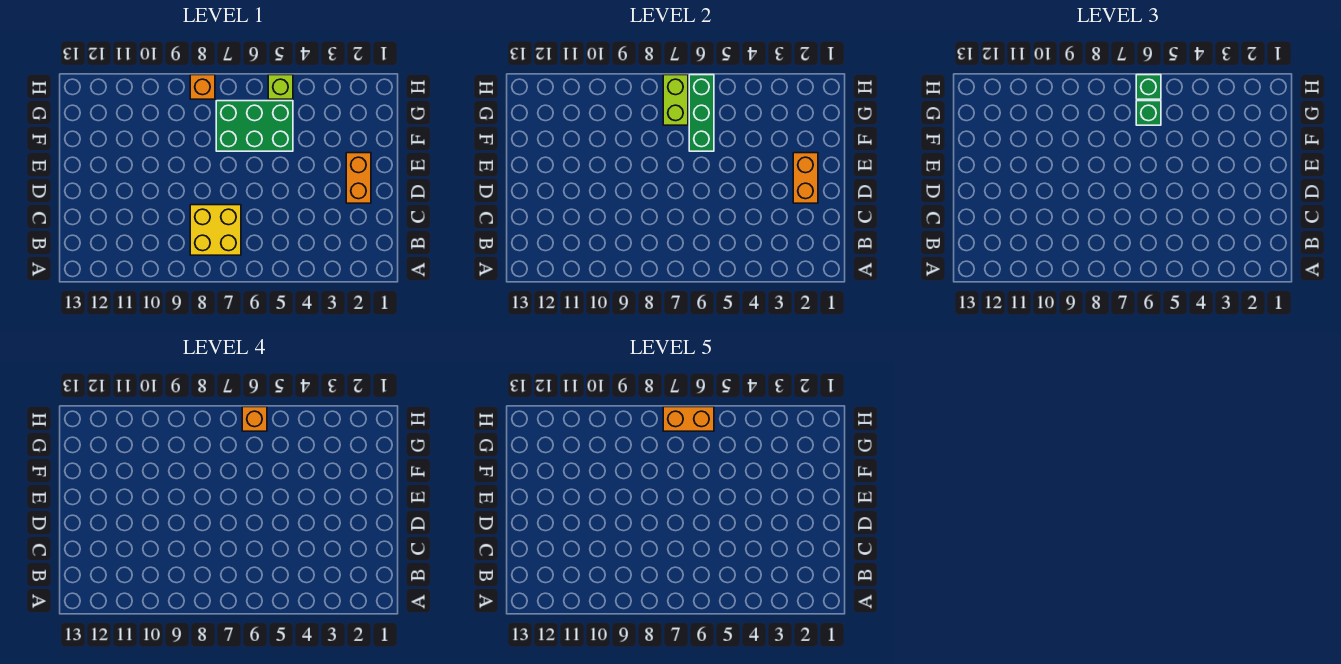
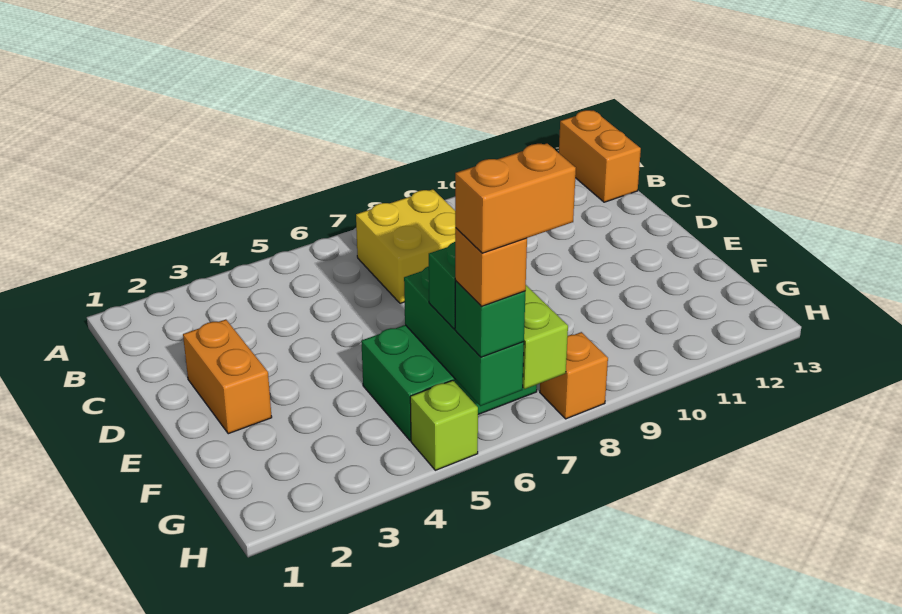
orange brick D2:E2 level 2 -> orange brick A13:B13 level 1

